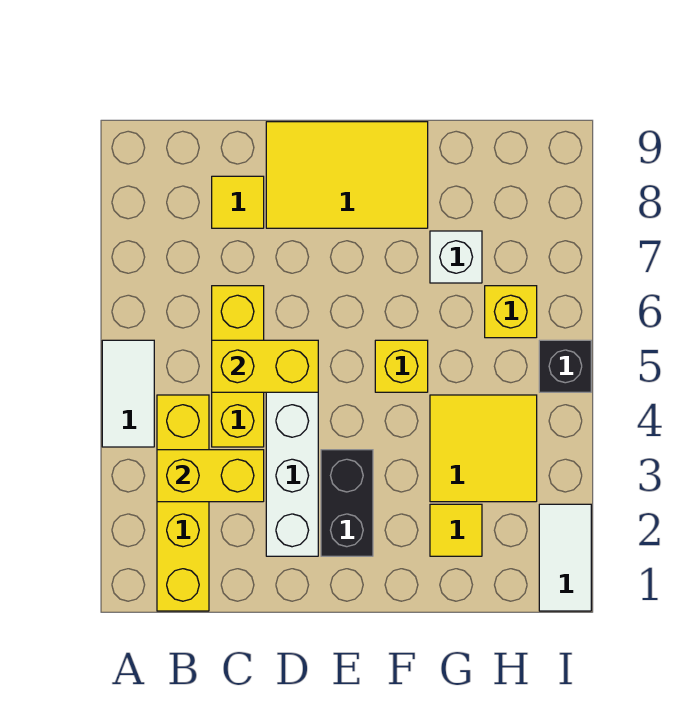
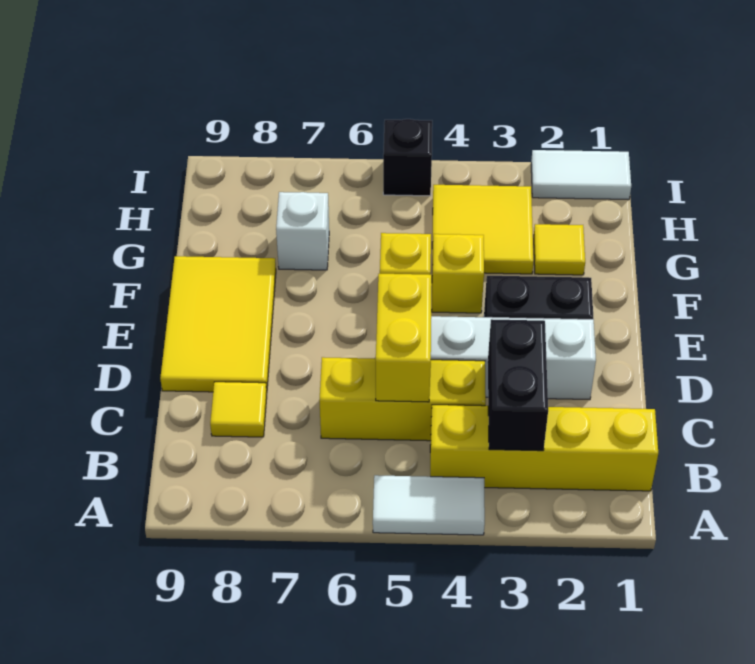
yellow brick B3:C3 level 2 -> black brick B3:C3 level 2
yellow brick H6 level 1 -> yellow brick F4 level 1

